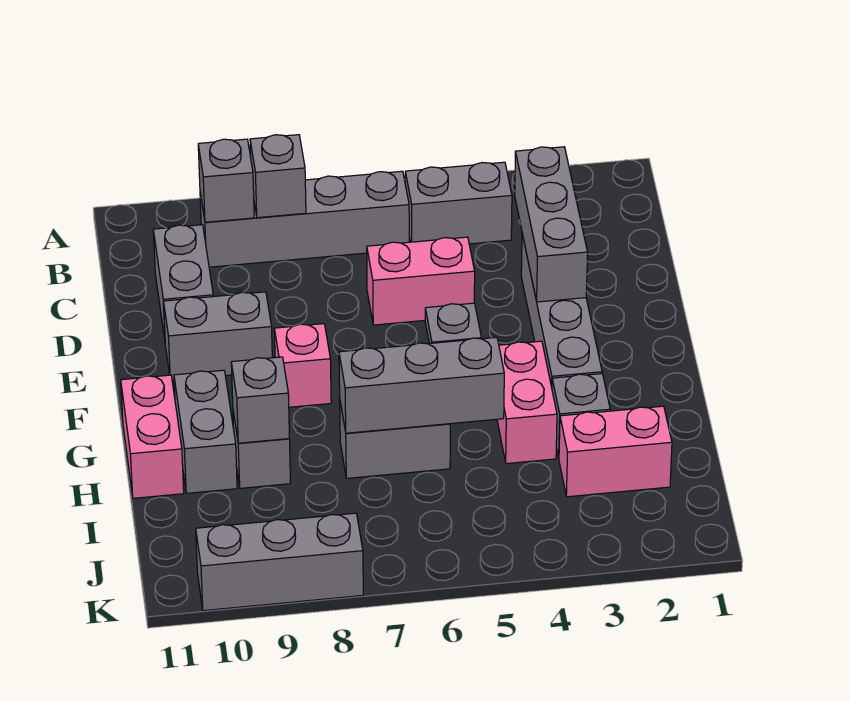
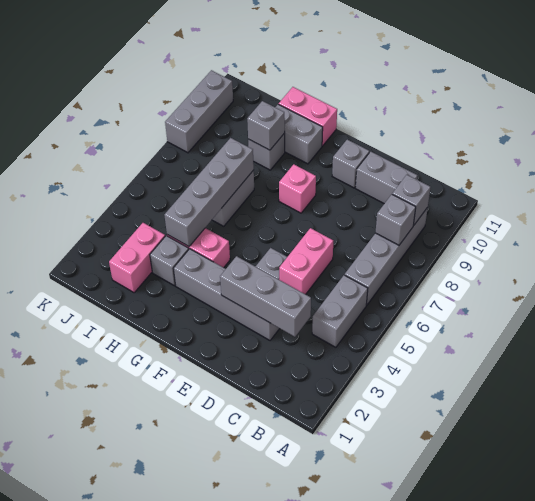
grey brick E9:E10 level 1 -> grey brick E10 level 1
grey brick H5:H7 level 2 -> grey brick H4:H7 level 2

